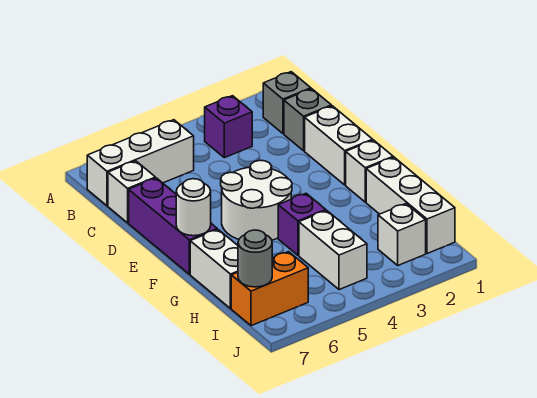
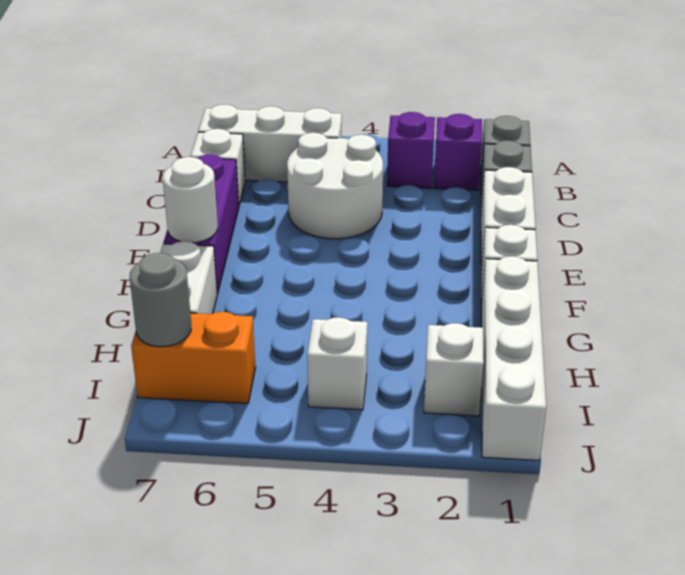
white round brick E4:F5 level 1 -> white round brick C4:D5 level 1
white brick G1:I1 level 1 -> white brick G1:J1 level 1
purple brick G4 level 1 -> purple brick B2 level 1
white brick H4:I4 level 1 -> white brick I4 level 1

